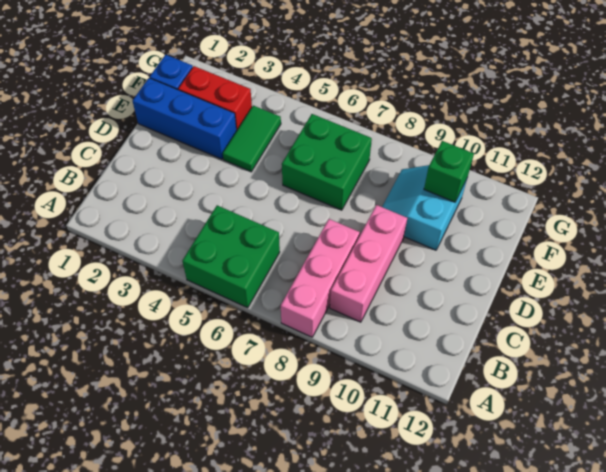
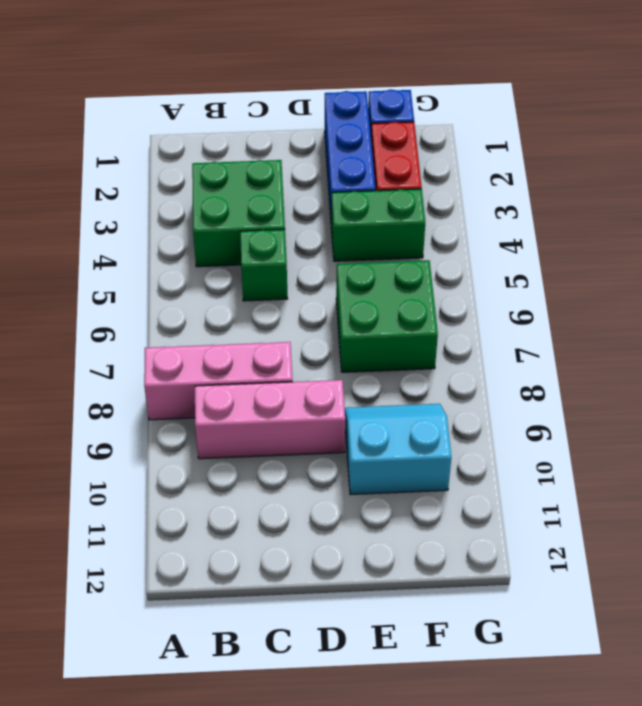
green brick A5:B6 level 1 -> green brick B3:C4 level 1
green tile E4:F4 level 1 -> green brick E4:F4 level 1
green brick F10 level 2 -> green brick C5 level 1

